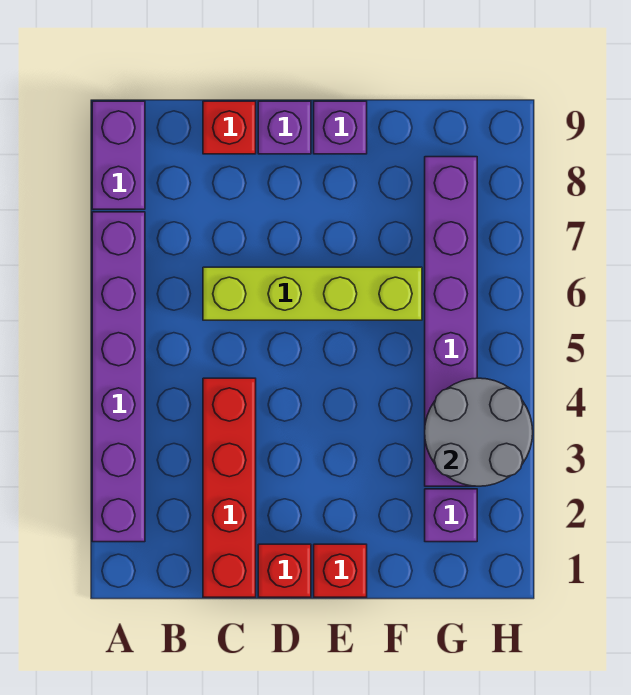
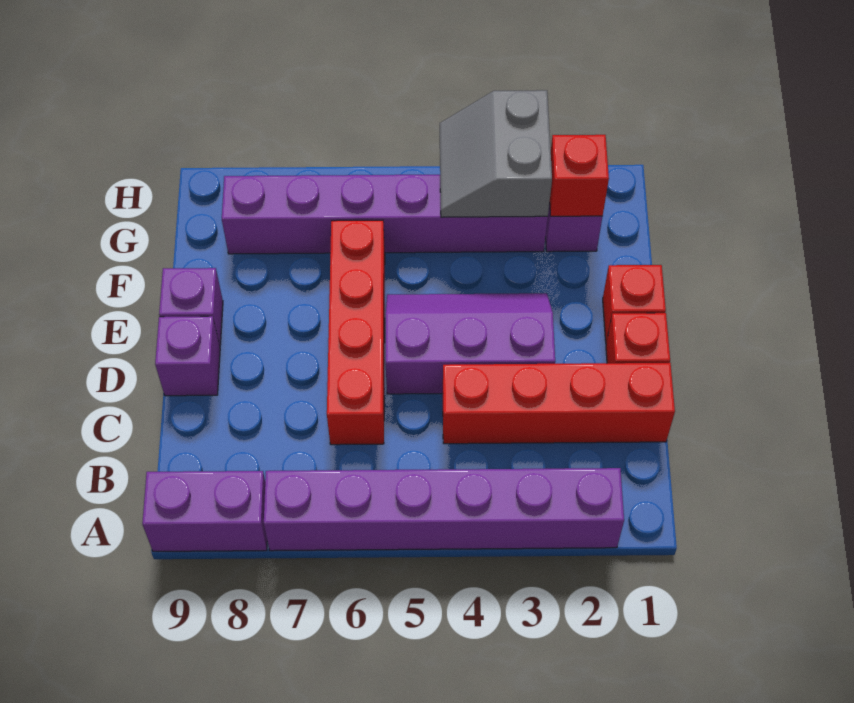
lime brick C6:F6 level 1 -> red brick C6:F6 level 1
red brick C9 level 1 -> red brick G2 level 2
none -> purple slope D3:E5 level 1 top D
grey round brick G3:H4 level 2 -> grey slope G3:H4 level 2 top 3

